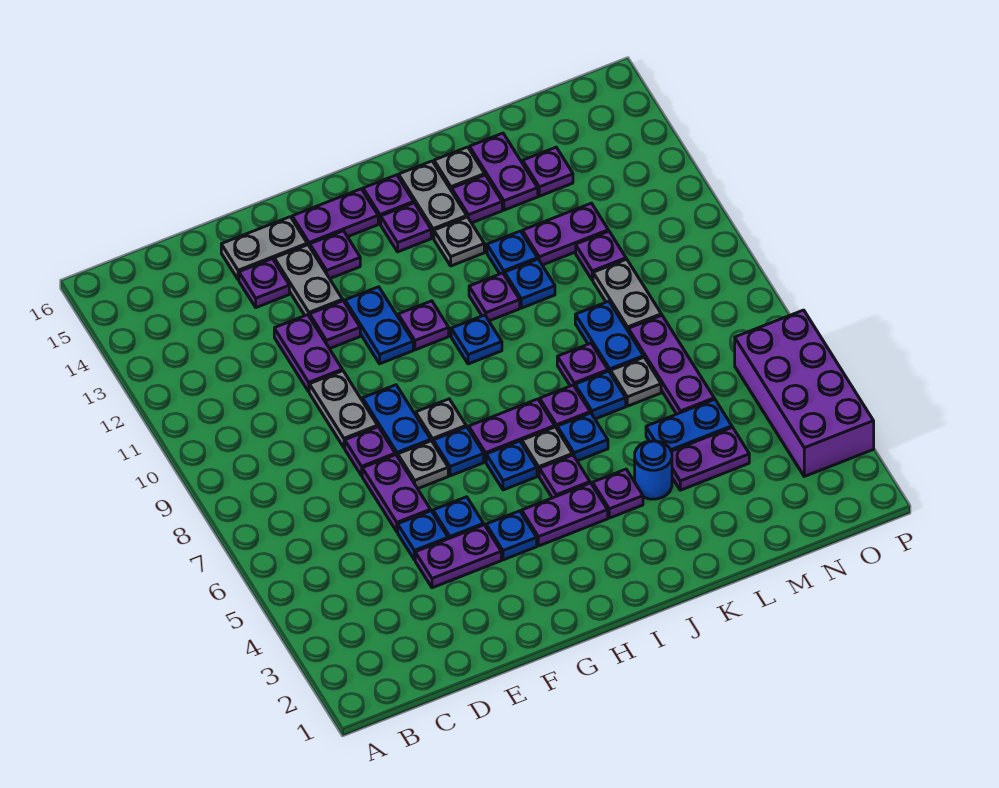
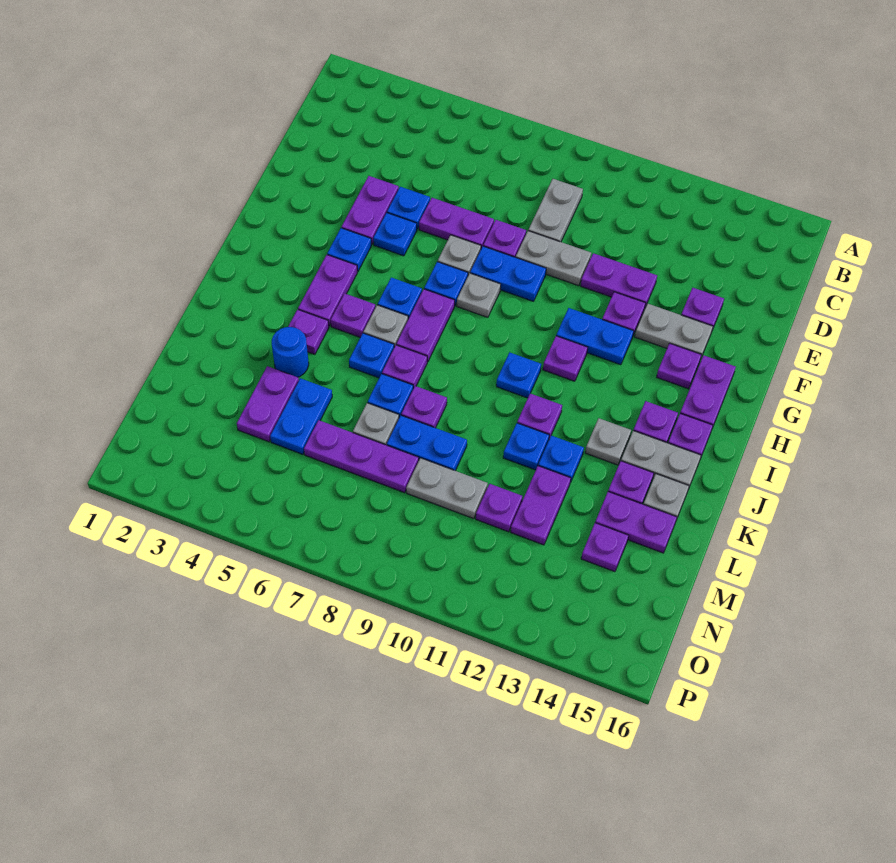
grey plate E15:F15 level 1 -> grey plate C9:D9 level 1
purple brick O3:P6 level 1 -> none

